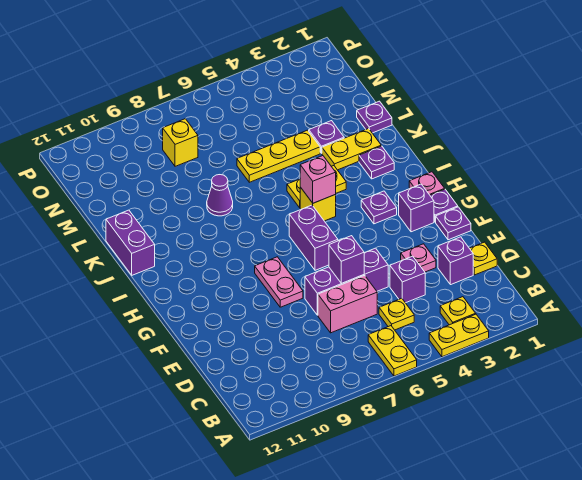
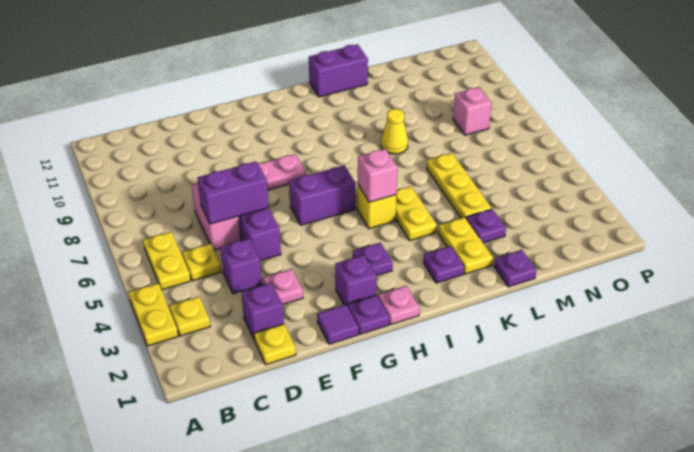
yellow plate A6:B6 level 1 -> yellow plate B5:B6 level 1
purple brick E6 level 2 -> purple brick D6:E6 level 2
purple plate F1 level 1 -> purple tile F1 level 1
purple cone K8 level 1 -> yellow cone K8 level 1
yellow brick N8 level 1 -> pink brick N8 level 1

